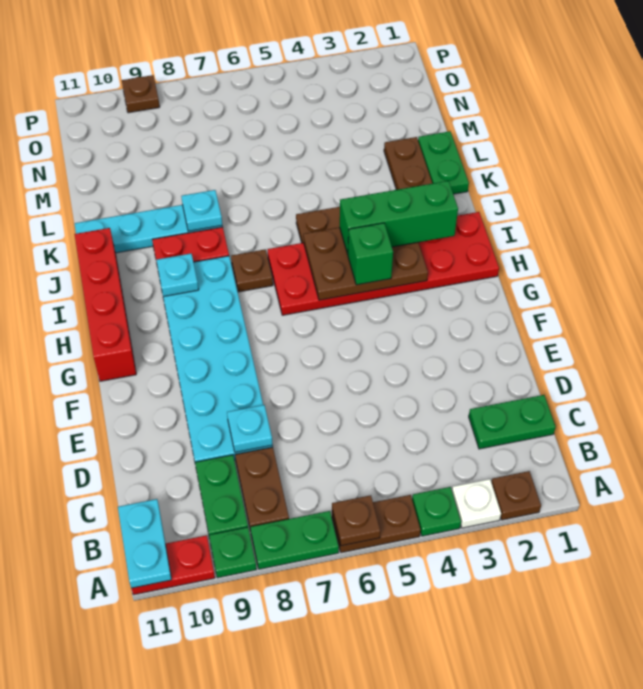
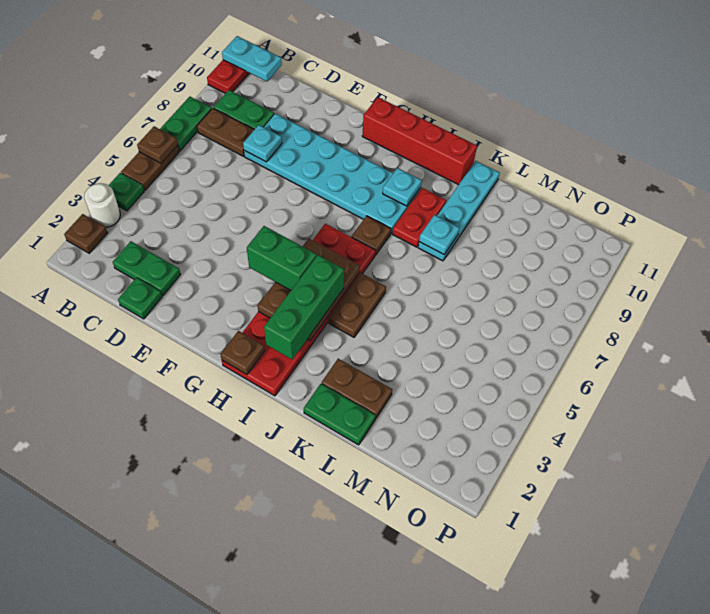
white plate A3 level 1 -> white round brick A3 level 1
green plate A9 level 1 -> green plate D1 level 1
green plate C1:C2 level 1 -> green plate C2:D2 level 1
green brick H4 level 3 -> green brick G4:H4 level 3
brown plate P9 level 1 -> brown plate H1 level 2

